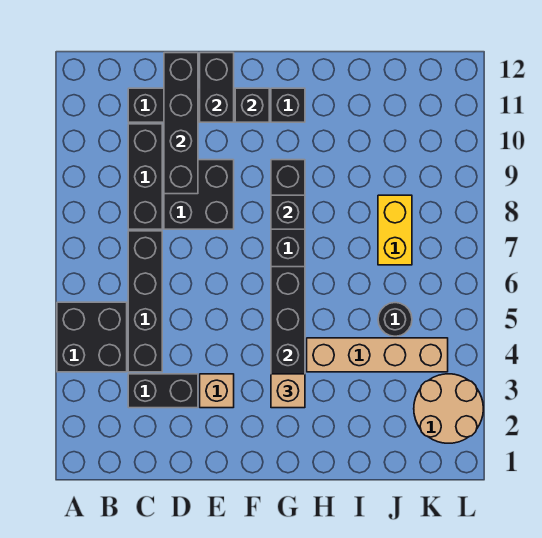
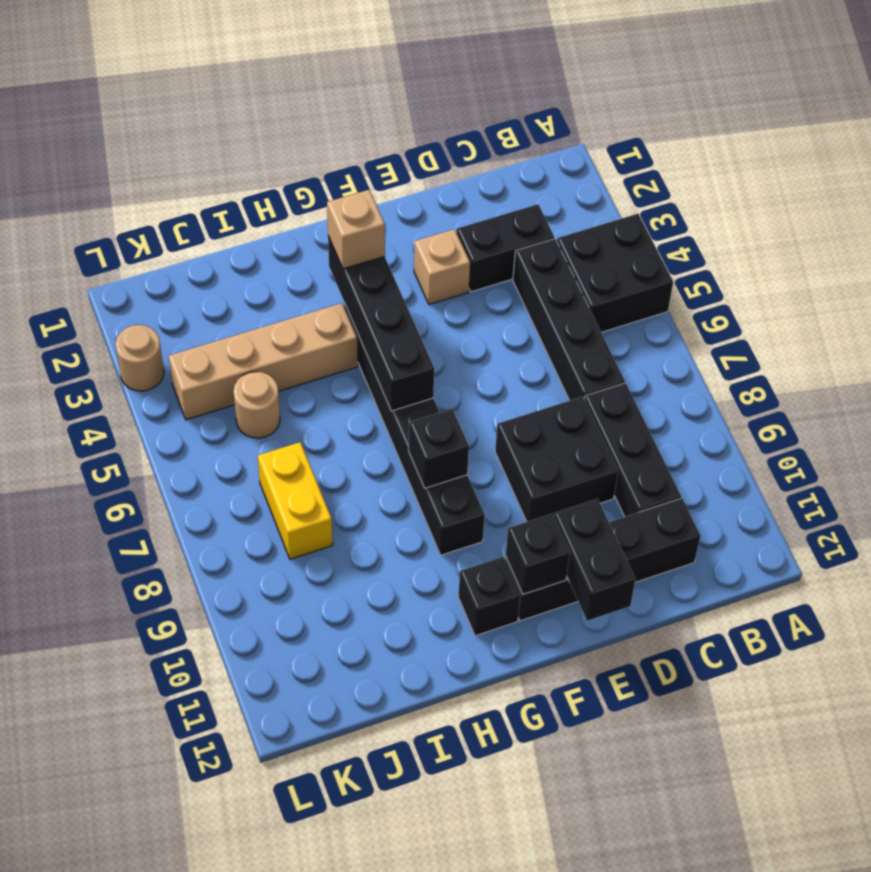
black brick D9:D12 level 2 -> none
black round brick J5 level 1 -> tan round brick J5 level 1
tan round brick K2:L3 level 1 -> tan round brick L3 level 1

